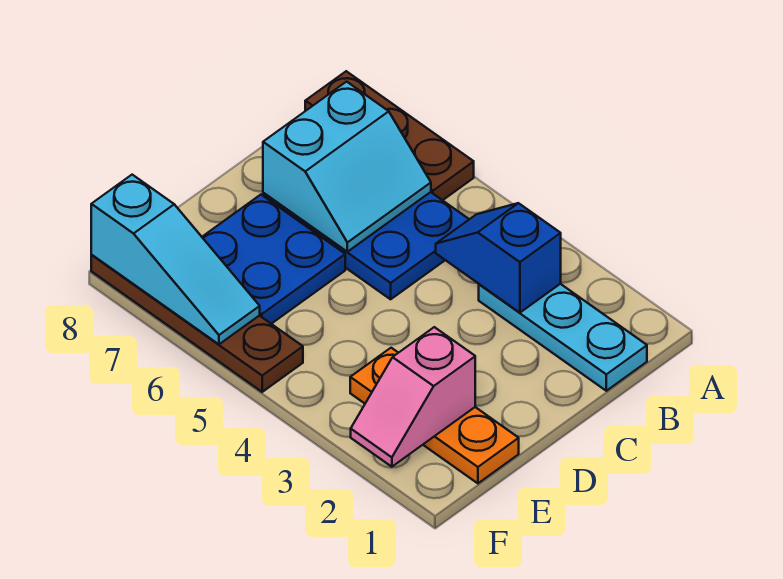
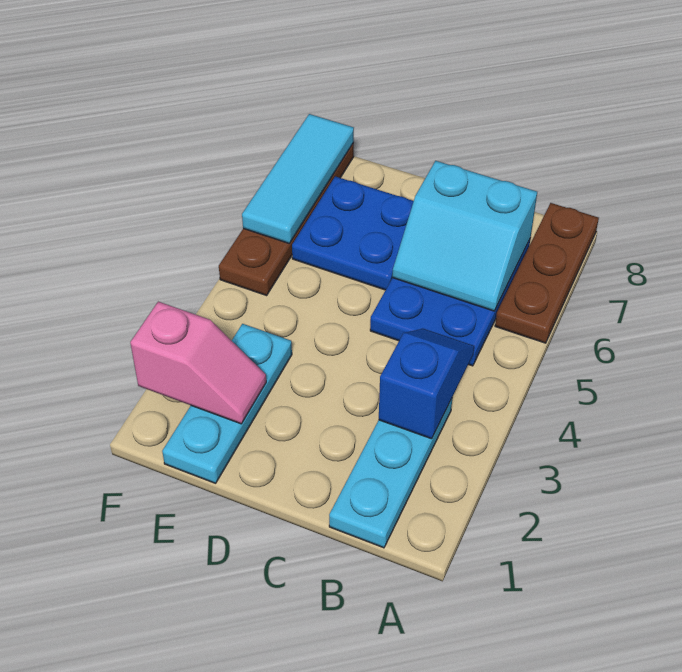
orange plate E1:E3 level 1 -> cyan plate E1:E3 level 1
pink slope E2:F2 level 2 top E -> pink slope E2:F2 level 2 top F
cyan slope F6:F8 level 2 top 8 -> cyan tile F6:F8 level 2

